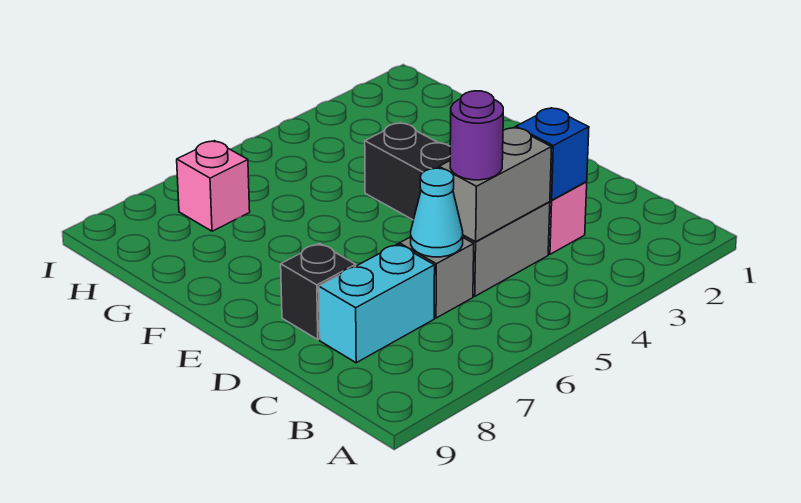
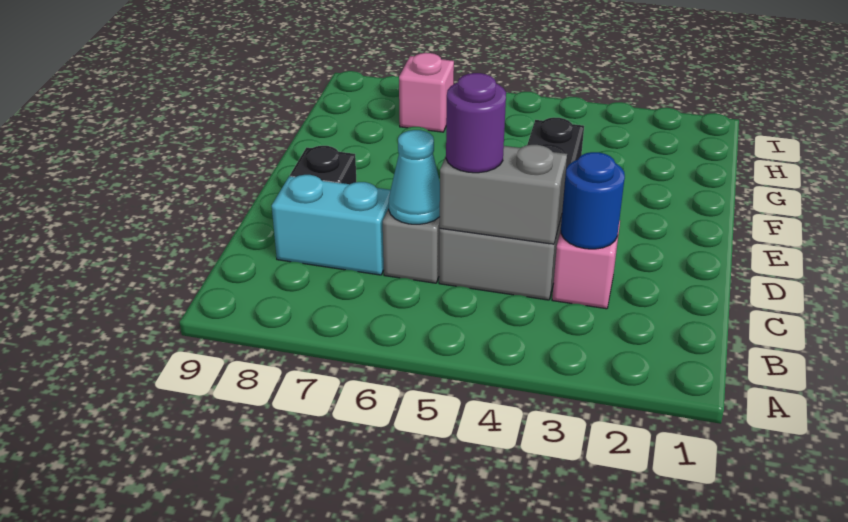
blue brick C3 level 2 -> blue round brick C3 level 2

